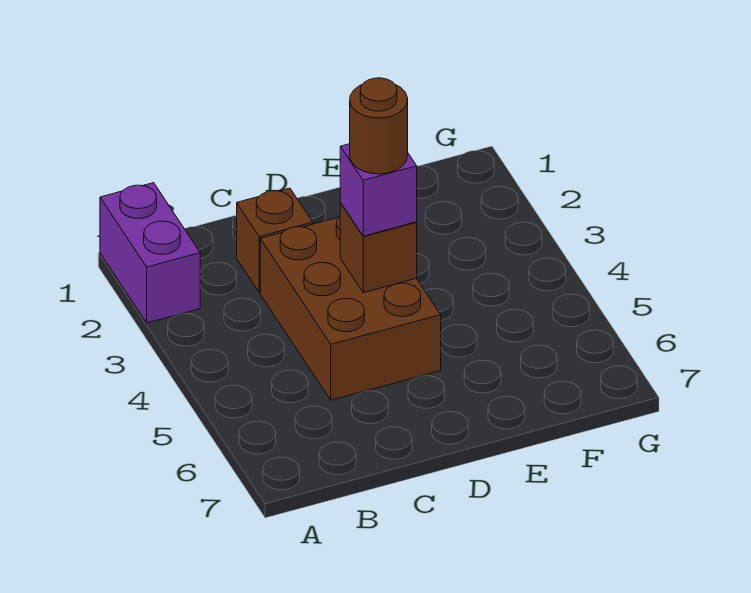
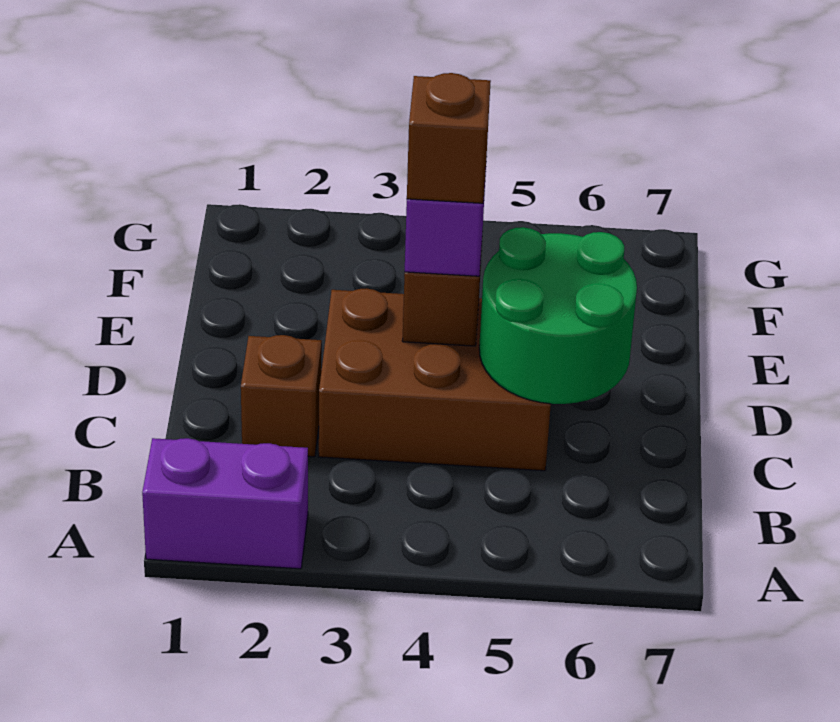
none -> green round brick C5:D6 level 2
brown round brick D4 level 4 -> brown brick D4 level 4

